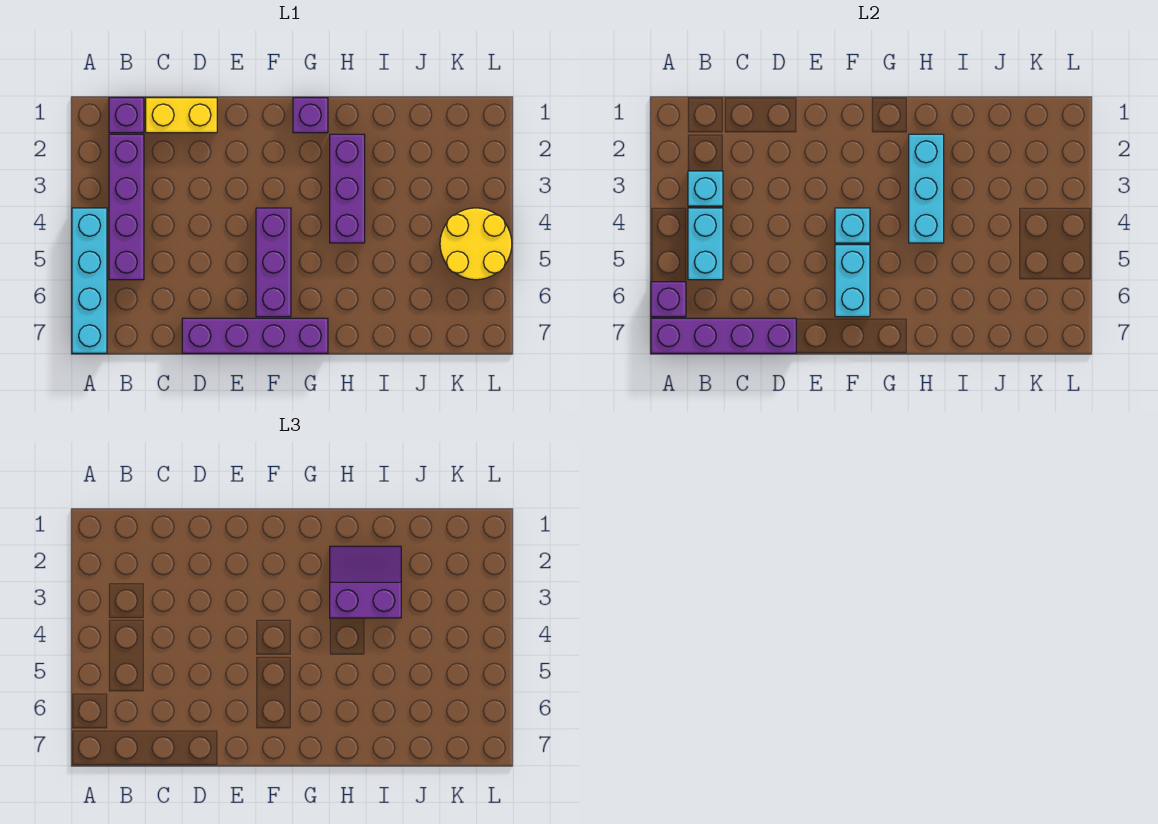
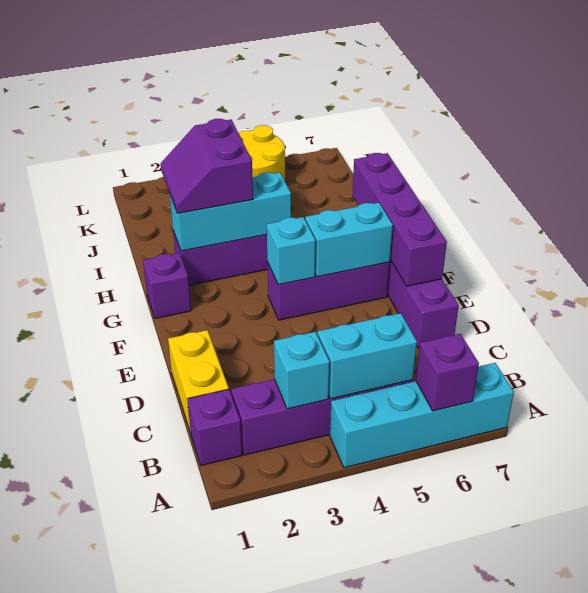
purple brick A7:D7 level 2 -> purple brick E7:H7 level 2

